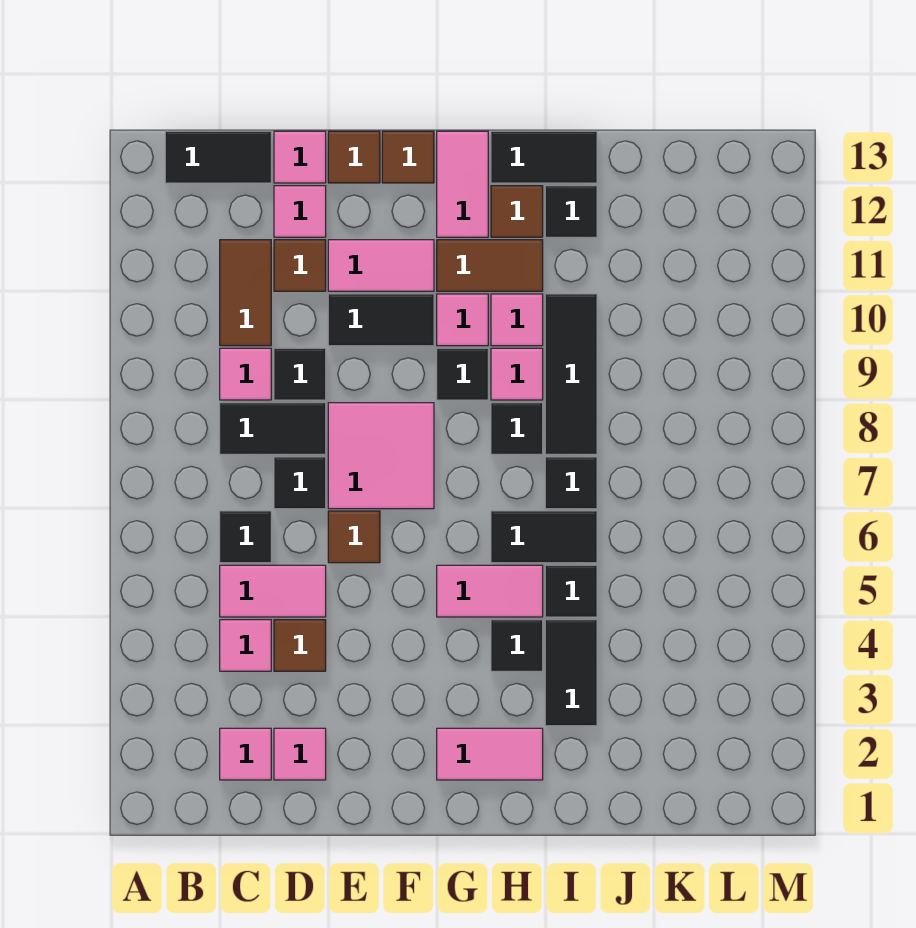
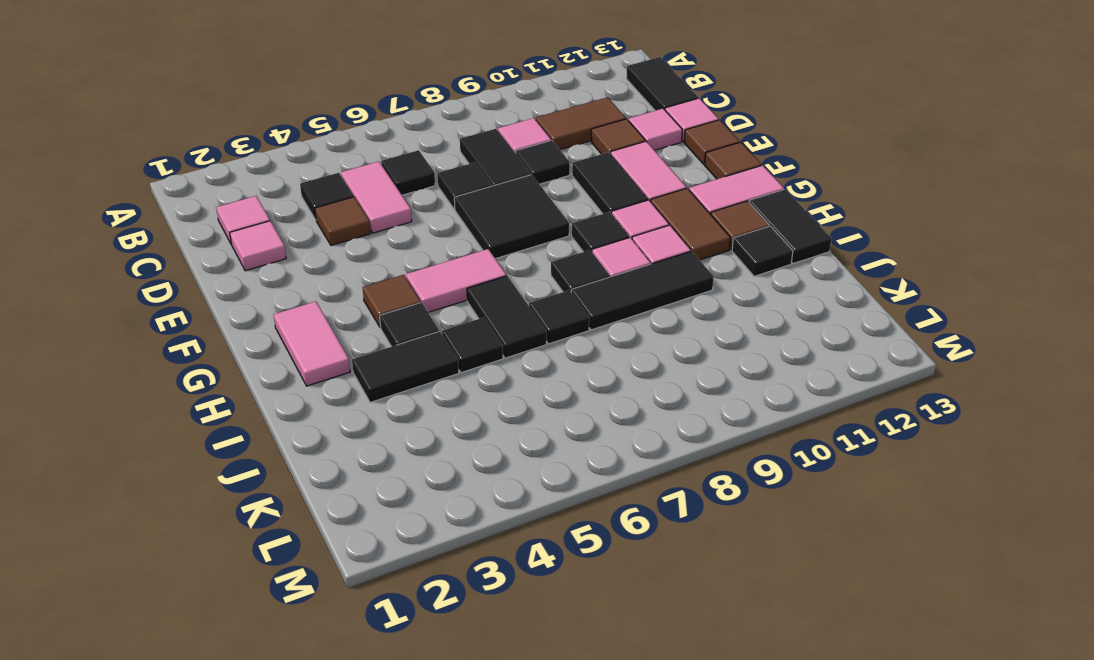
pink tile C4 level 1 -> black tile C4 level 1
brown tile E6 level 1 -> brown tile G4 level 1
pink tile E7:F8 level 1 -> black tile E7:F8 level 1
pink tile G5:H5 level 1 -> pink tile G5:G6 level 1

